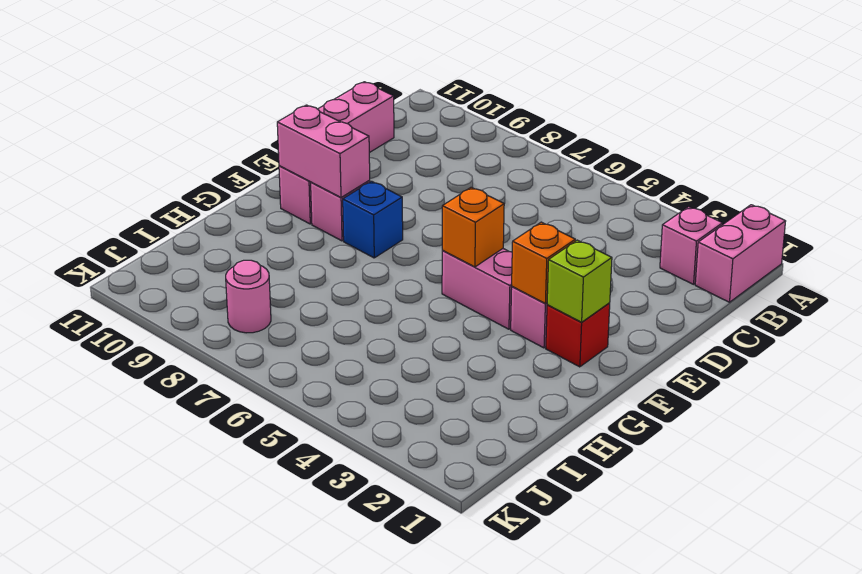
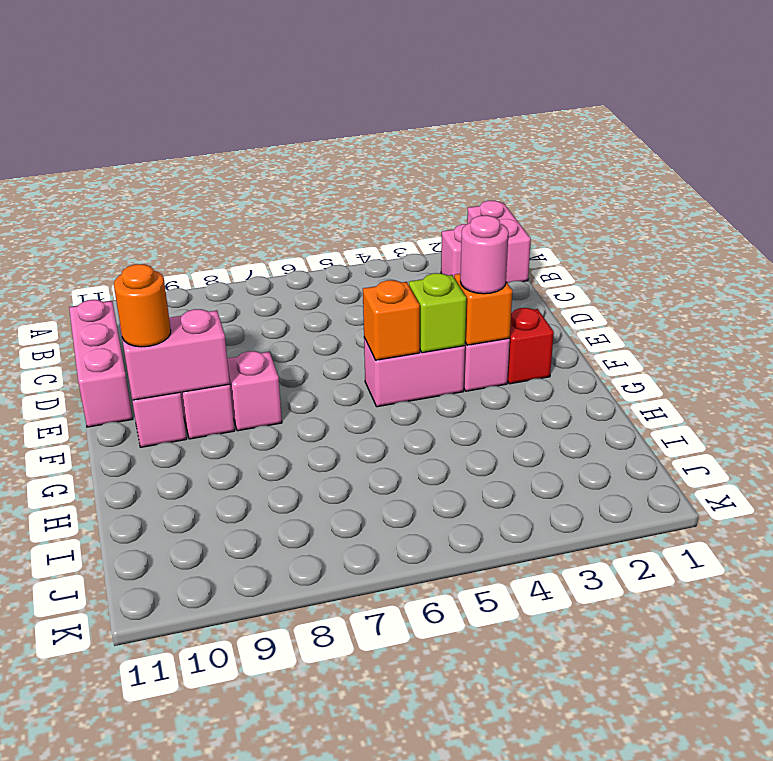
lime brick F2 level 2 -> lime brick F4 level 2
blue brick F8 level 1 -> pink brick F8 level 1
none -> orange round brick F10 level 3
pink round brick J8 level 1 -> pink round brick F3 level 3

